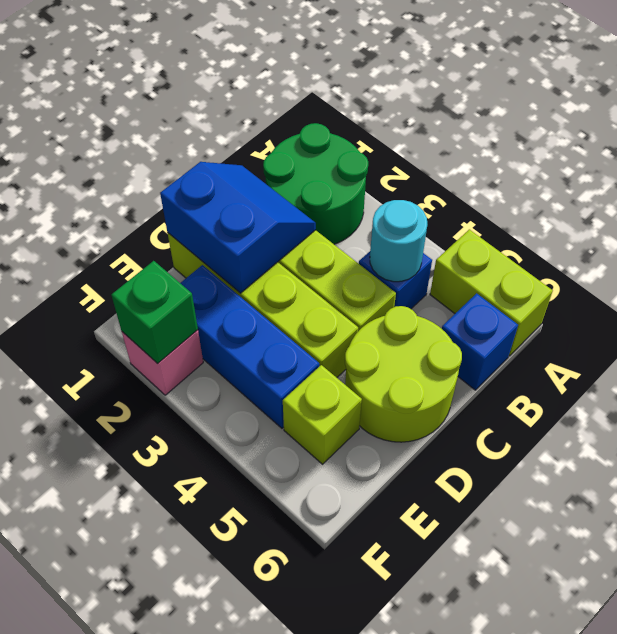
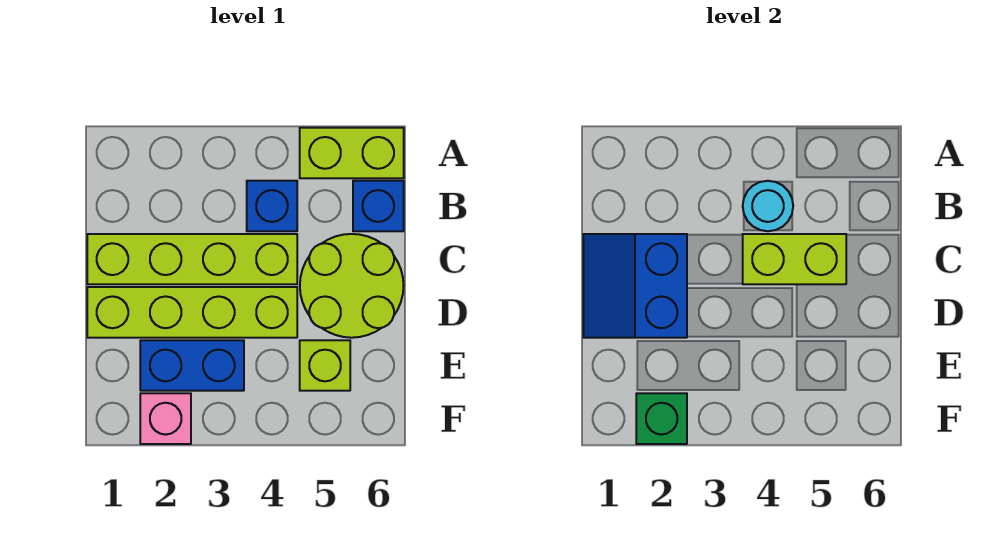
green round brick A1:B2 level 1 -> none
blue slope C1:D2 level 2 top D -> blue slope C1:D2 level 2 top 2
none -> lime brick C4:C5 level 2
blue brick E2:E4 level 1 -> blue brick E2:E3 level 1

